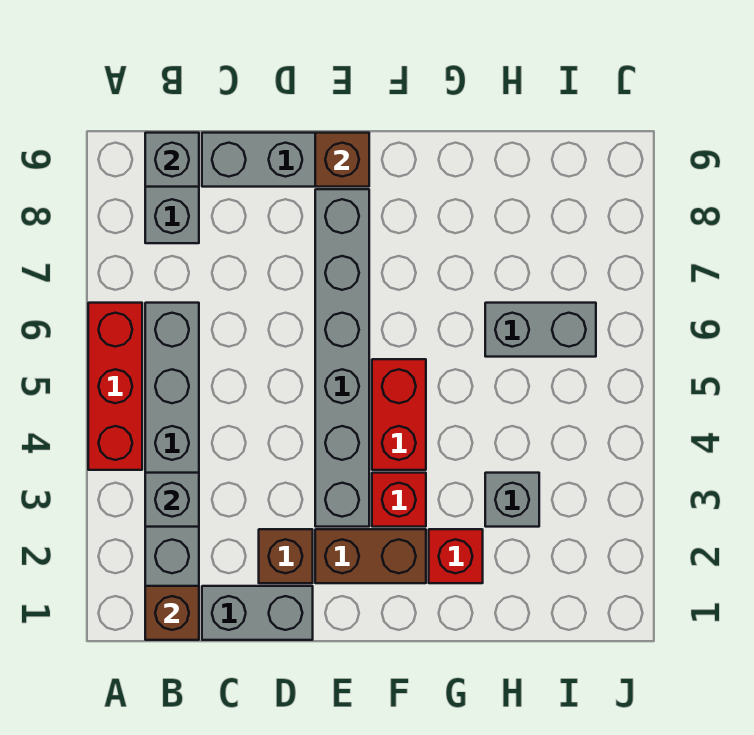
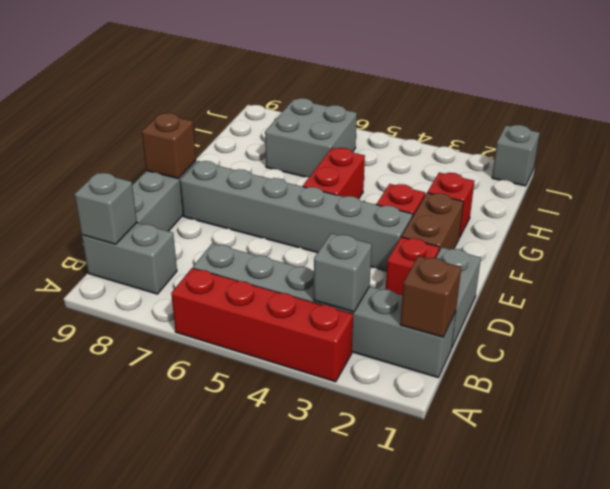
red brick A4:A6 level 1 -> red brick A3:A6 level 1
brown brick D2 level 1 -> red brick D2 level 1
red brick F4:F5 level 1 -> red brick F5:G5 level 1
grey brick H3 level 1 -> grey brick J1 level 1
grey brick H6:I6 level 1 -> grey brick H6:I7 level 1

